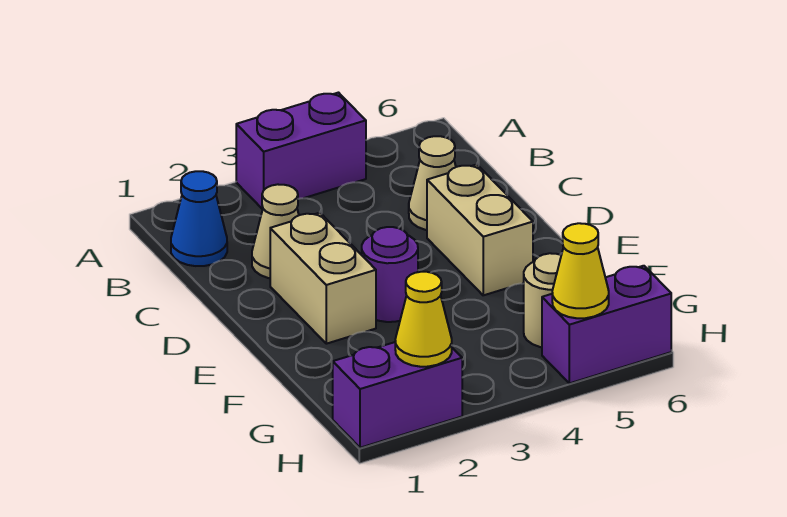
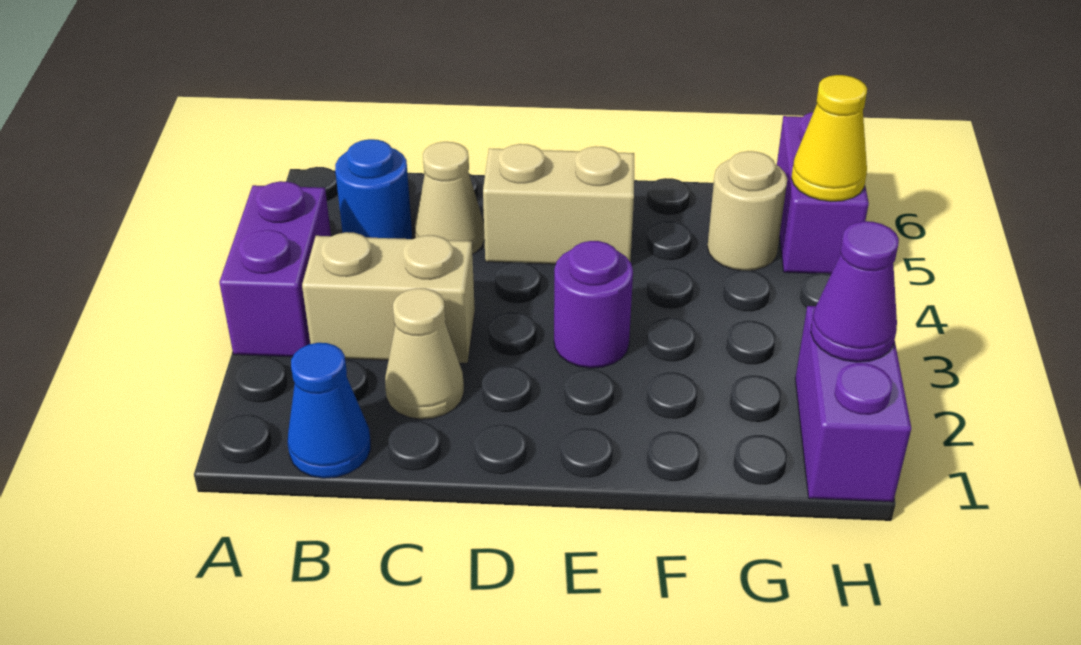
none -> blue round brick B5 level 1
tan brick D2:E2 level 1 -> tan brick B3:C3 level 1
yellow cone H2 level 2 -> purple cone H2 level 2

